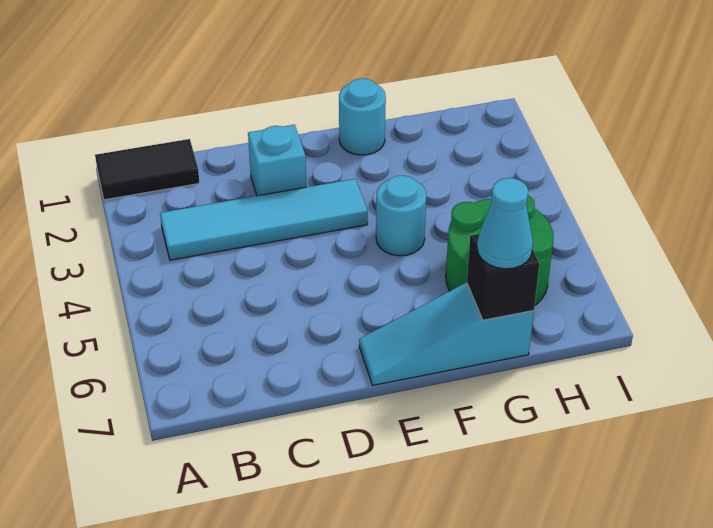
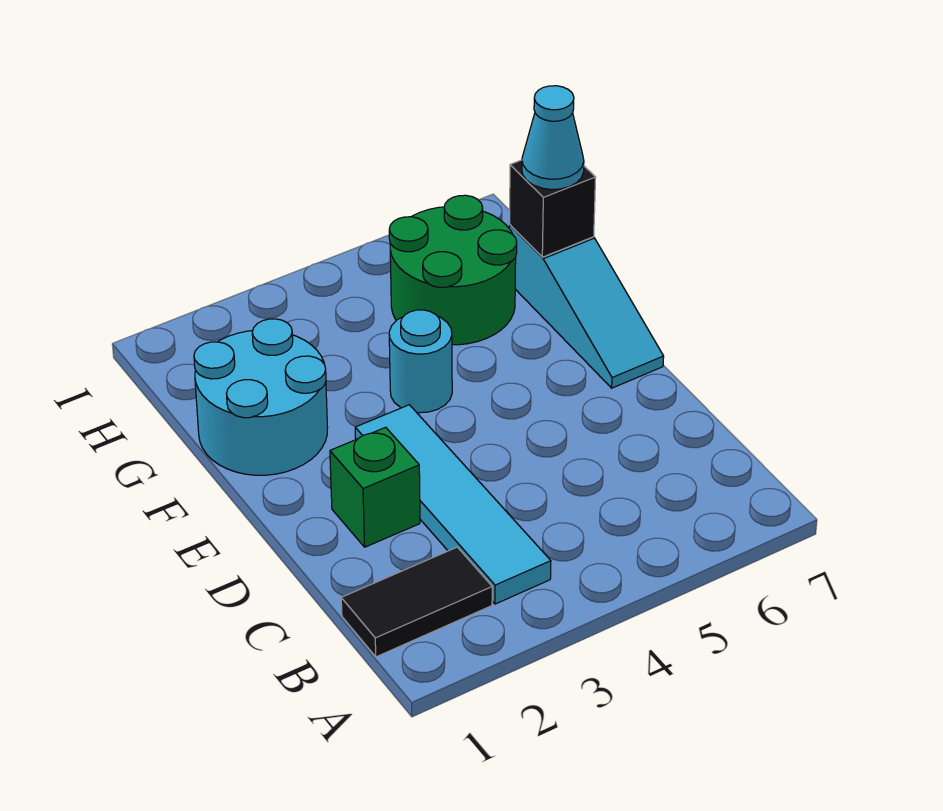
black tile A1:B1 level 1 -> black tile B1:B2 level 1
cyan brick D2 level 1 -> green brick D2 level 1
cyan round brick F1 level 1 -> cyan round brick F1:G2 level 1

